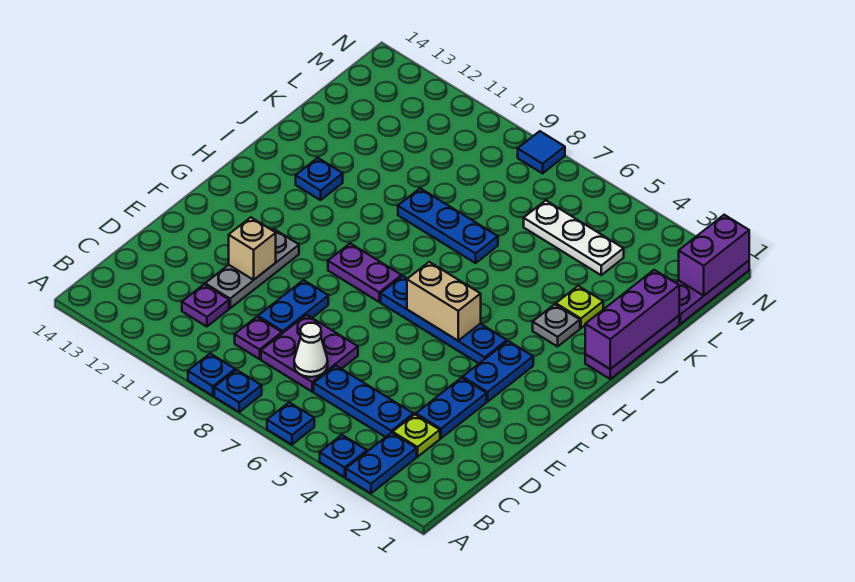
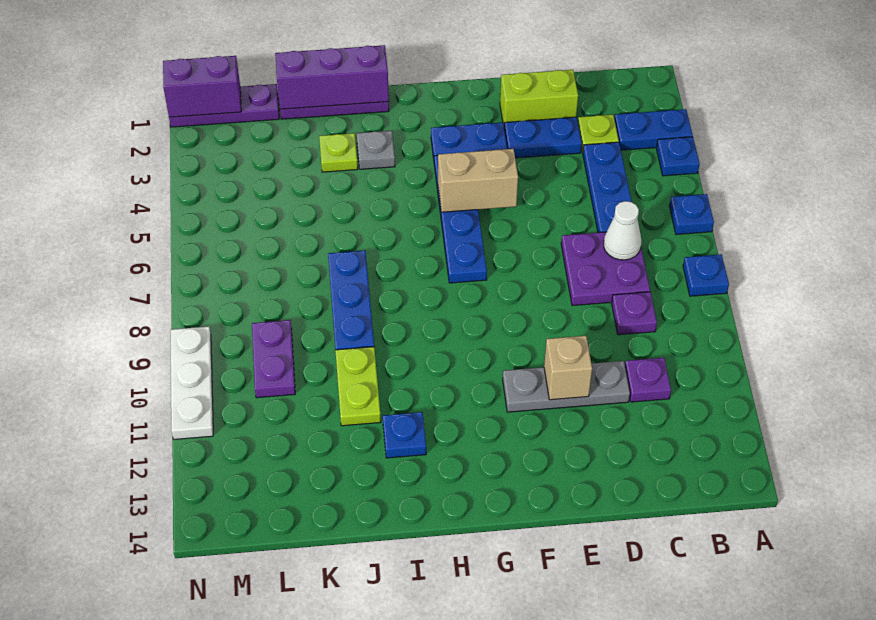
blue plate A9 level 1 -> none
none -> lime brick D2:E2 level 1
blue plate D9:E9 level 1 -> none
tan brick G5:G6 level 2 -> tan brick F5:G5 level 2
purple plate G8:G9 level 1 -> purple plate L9:L10 level 1
none -> lime plate J10:J11 level 1
white plate L4:L6 level 1 -> white plate N9:N11 level 1
blue tile N8 level 1 -> none

